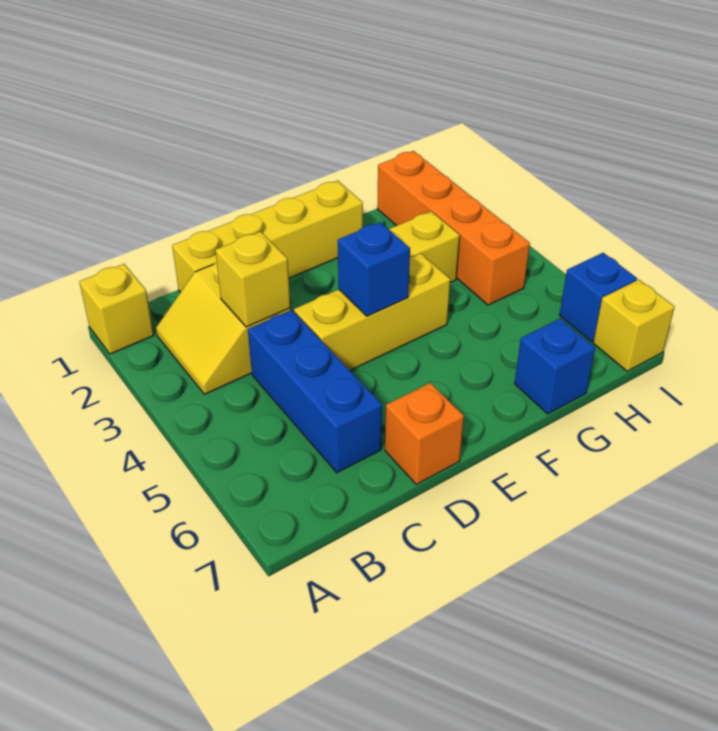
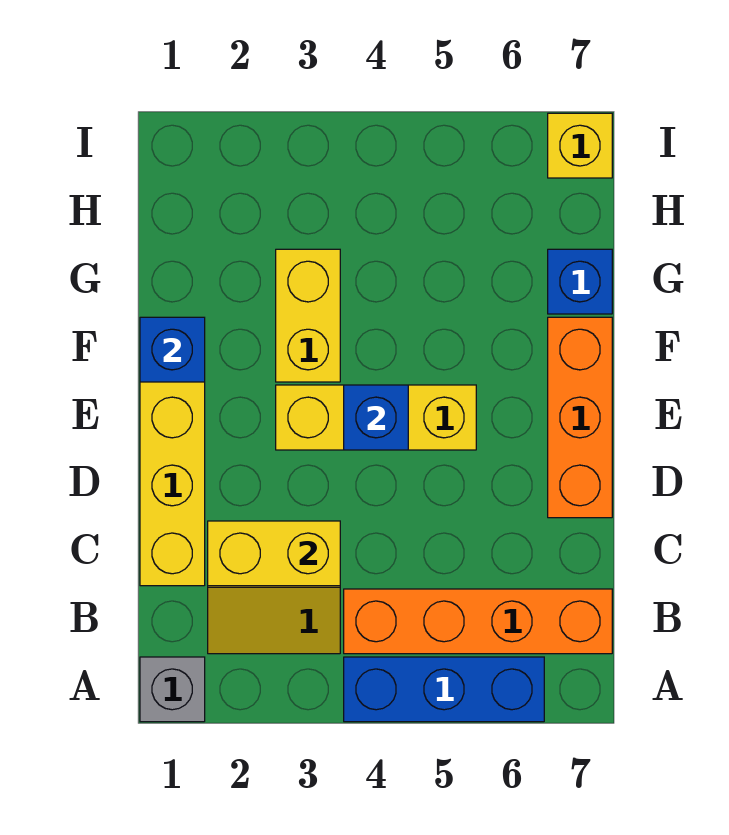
yellow brick A1 level 1 -> grey brick A1 level 1
yellow brick C3 level 2 -> yellow brick C2:C3 level 2
blue brick C4:C6 level 1 -> blue brick A4:A6 level 1
yellow brick D4:F4 level 1 -> yellow brick E3:E5 level 1
orange brick D7 level 1 -> orange brick D7:F7 level 1
orange brick H1:H4 level 1 -> orange brick B4:B7 level 1
blue brick I6 level 1 -> blue brick F1 level 2

